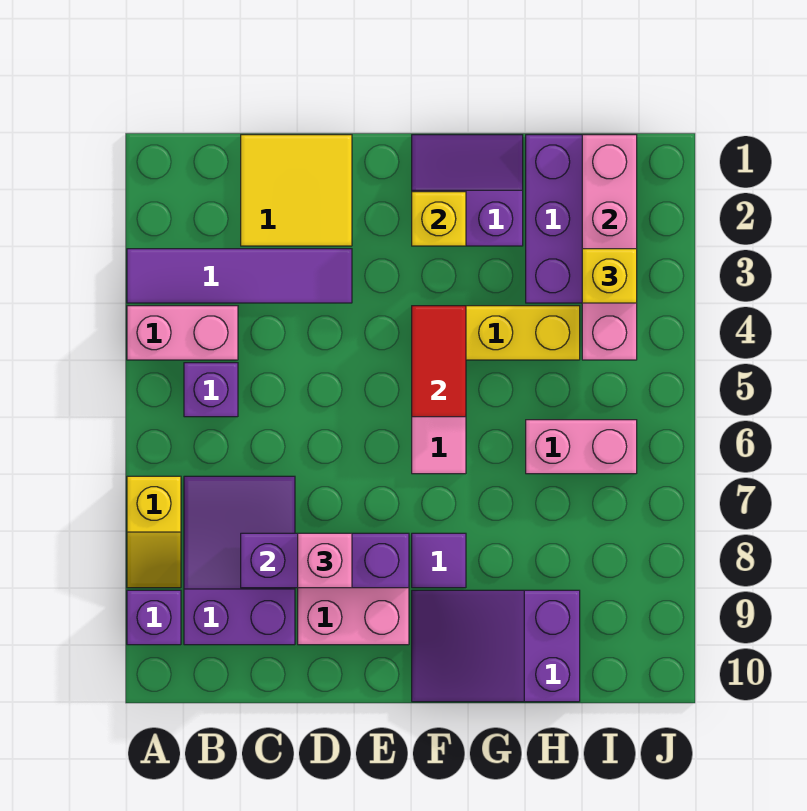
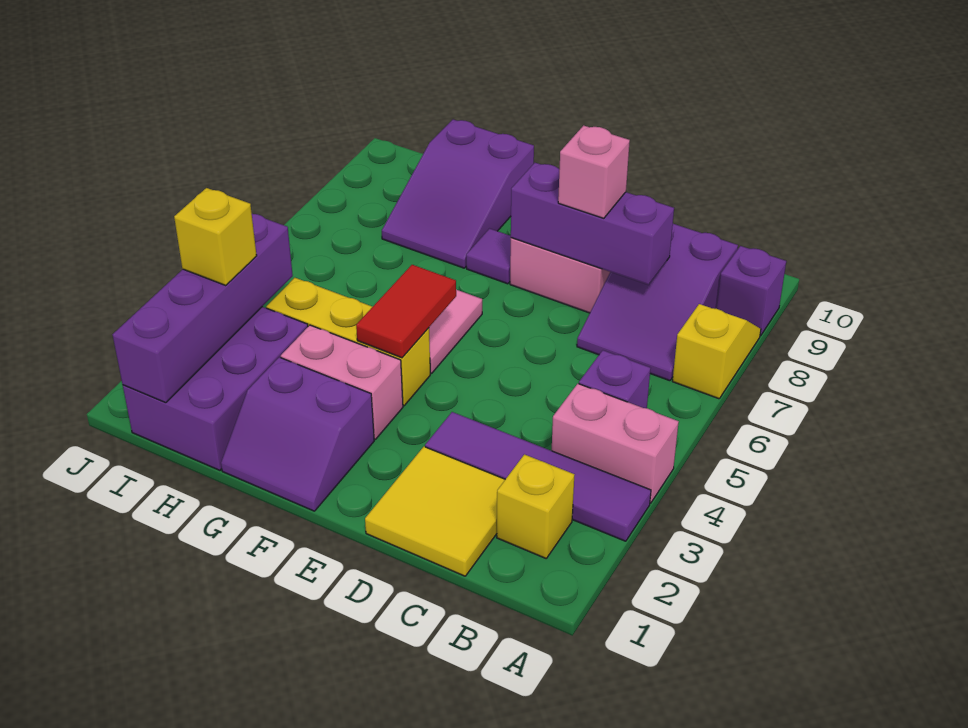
yellow brick F2 level 2 -> yellow brick B2 level 1
purple slope F9:H10 level 1 top H -> purple slope G8:H10 level 1 top 10
pink brick H6:I6 level 1 -> pink brick F3:G3 level 1
pink brick I1:I4 level 2 -> purple brick I1:I4 level 2

